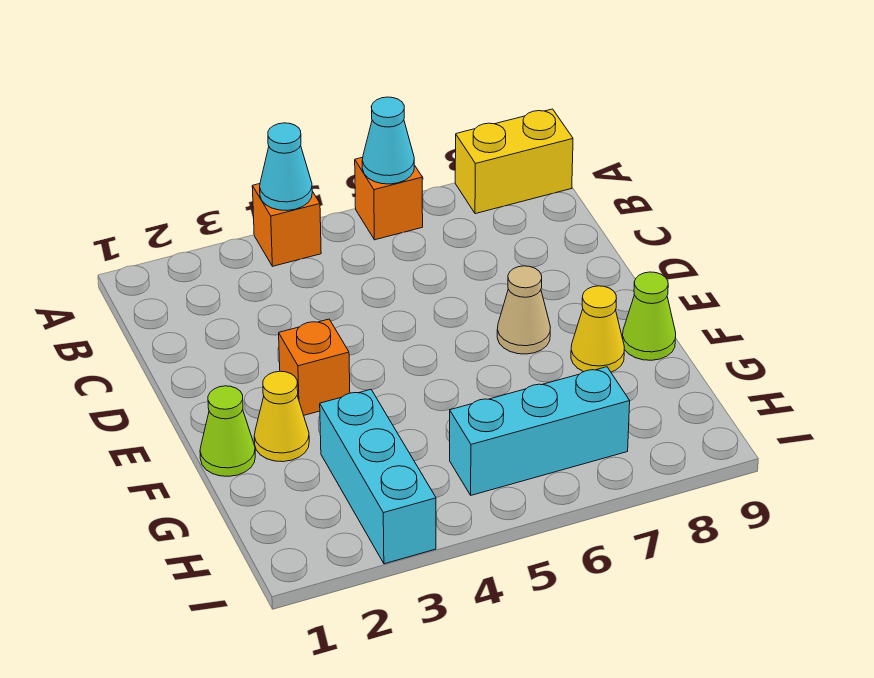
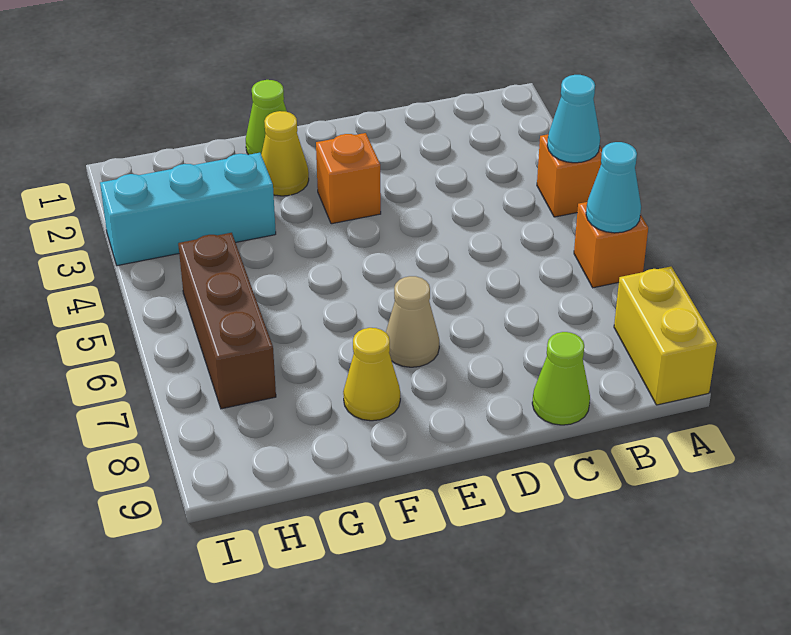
lime cone F9 level 1 -> lime cone C9 level 1
cyan brick H5:H7 level 1 -> brown brick H5:H7 level 1

